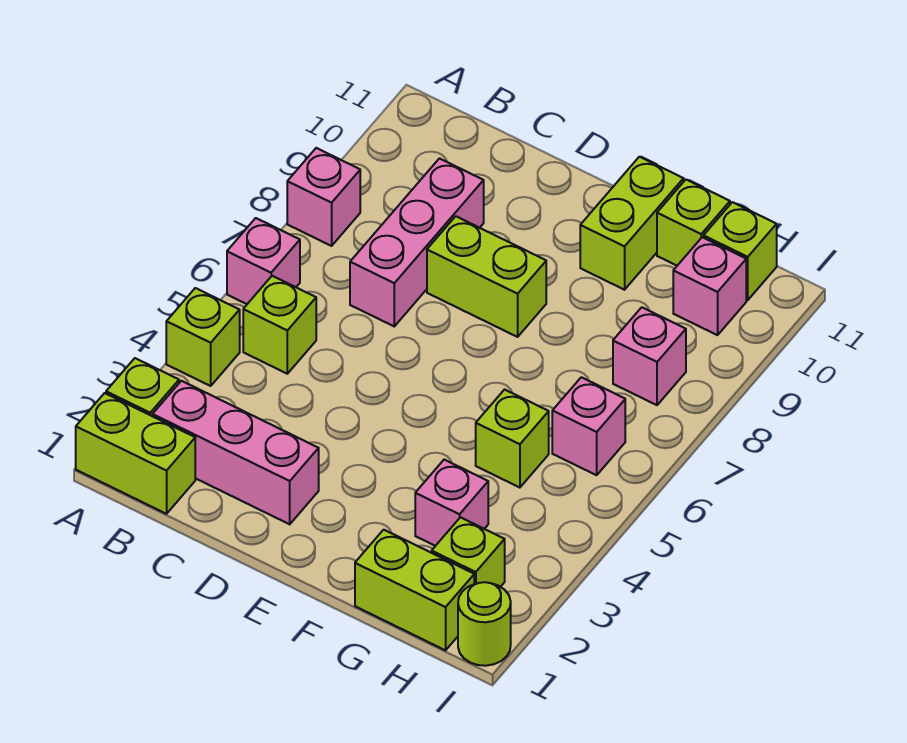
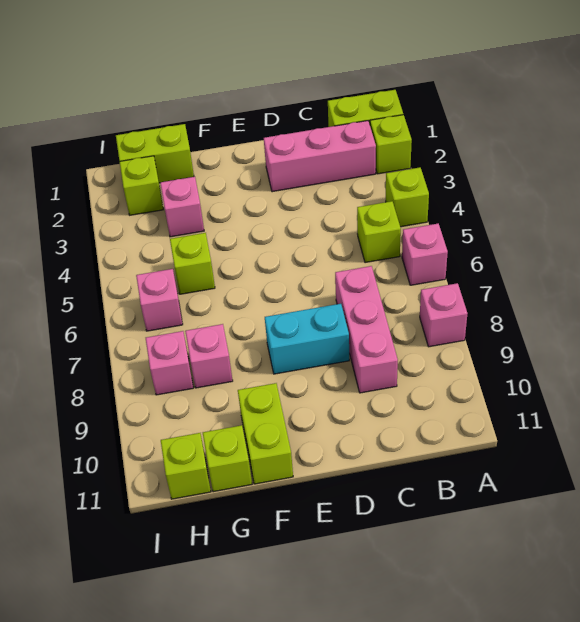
lime brick D8:E8 level 1 -> cyan brick D8:E8 level 1
pink brick H10 level 1 -> pink brick G8 level 1
lime round brick I1 level 1 -> none

